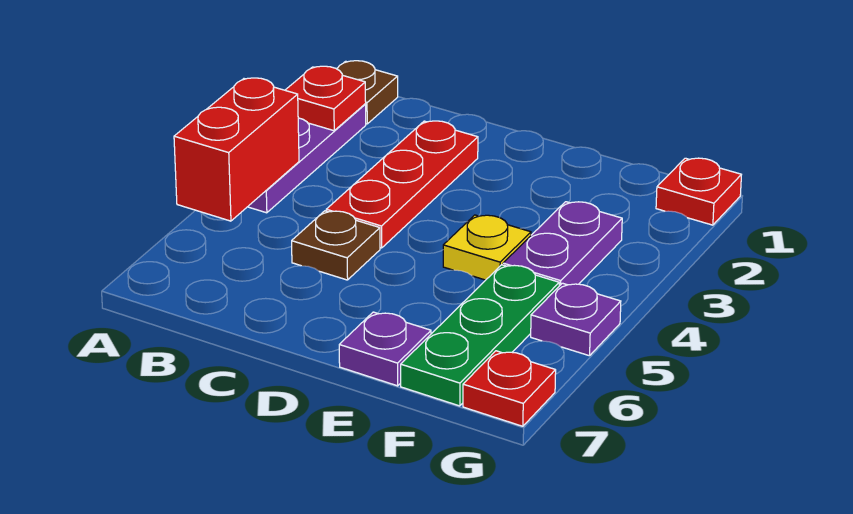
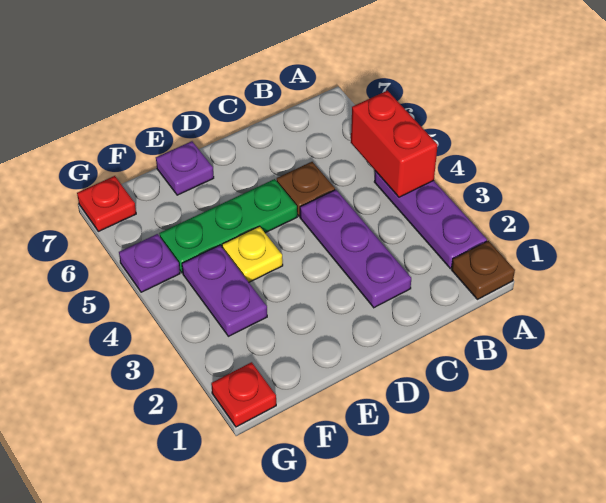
red plate A2 level 2 -> none
red plate C2:C4 level 1 -> purple plate C2:C4 level 1
green plate F5:F7 level 1 -> green plate D5:F5 level 1

